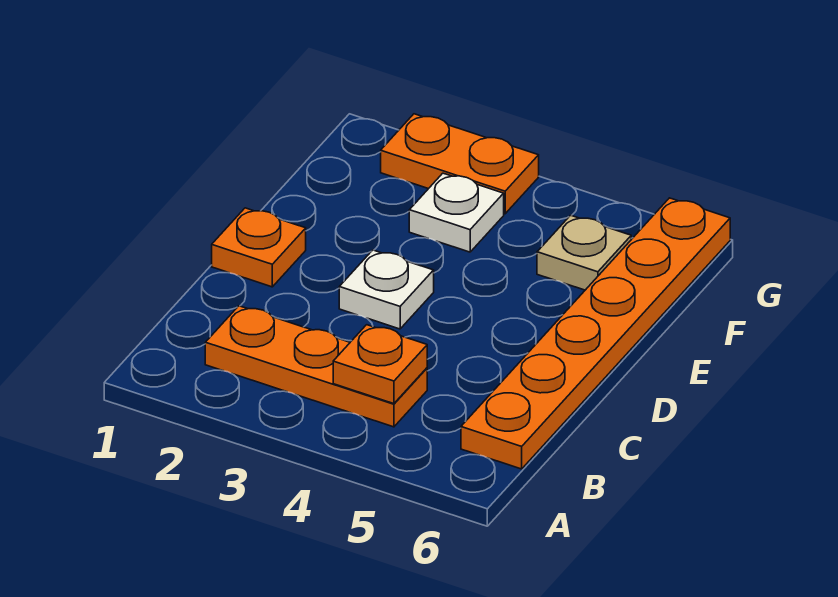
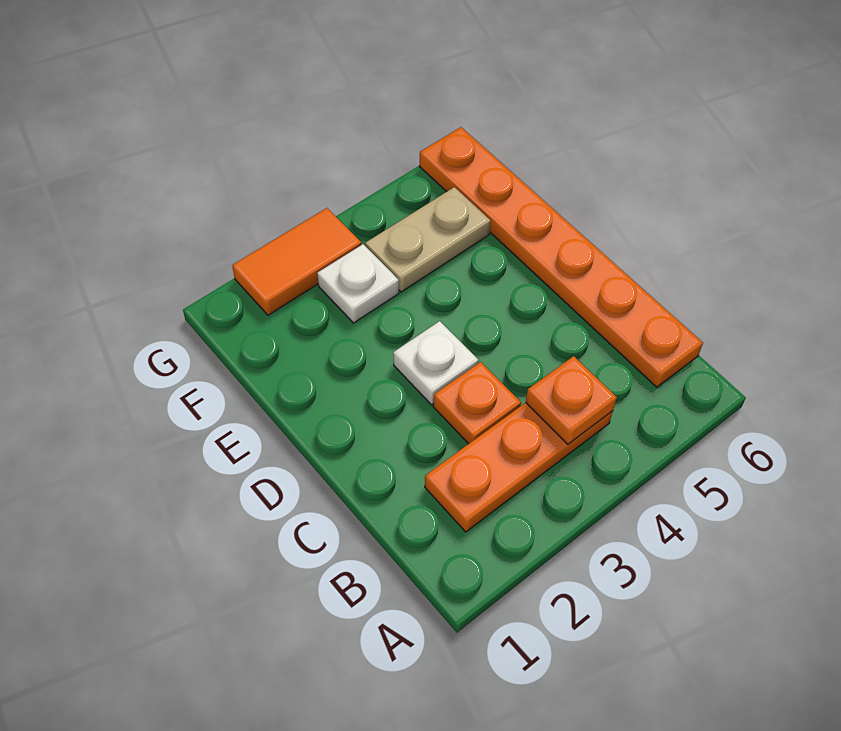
orange plate D1 level 1 -> orange plate C3 level 1
tan plate F5 level 1 -> tan plate F4:F5 level 1
orange plate G2:G3 level 1 -> orange tile G2:G3 level 1

